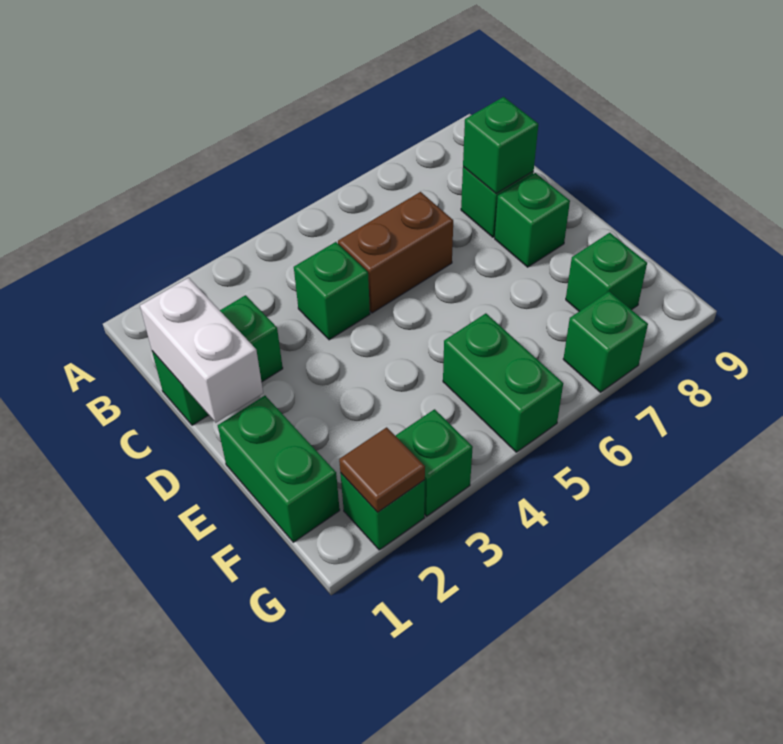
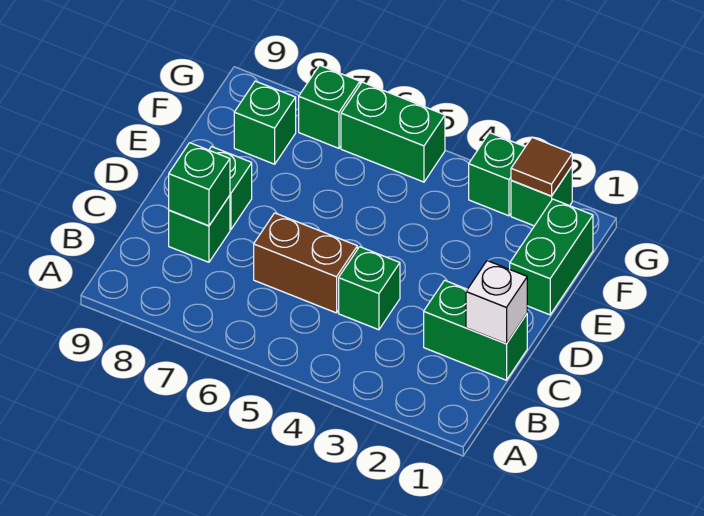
white brick C1:D1 level 2 -> white brick C1 level 2
green brick F5:G5 level 1 -> green brick G5:G6 level 1

